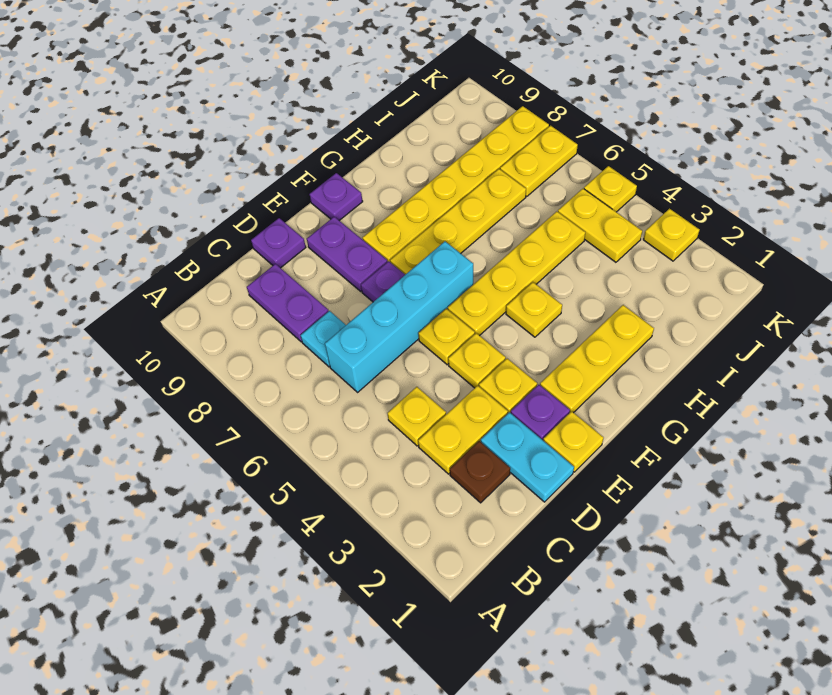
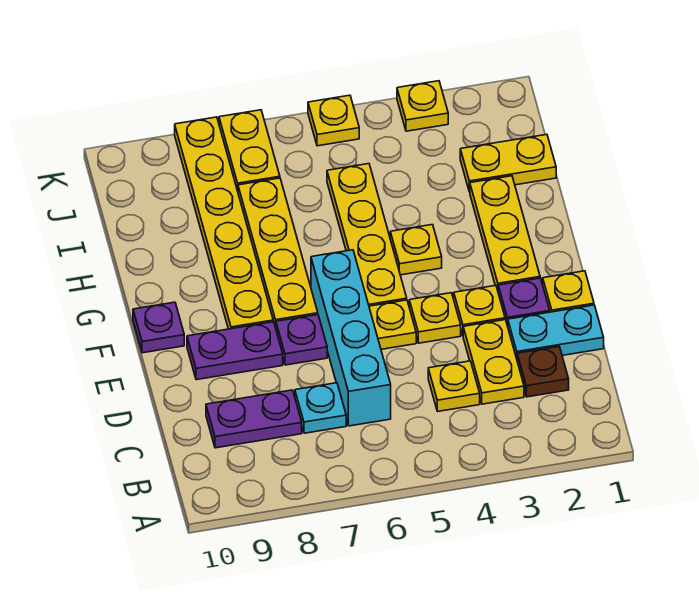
purple plate D10 level 1 -> none
yellow plate J4:J5 level 1 -> yellow plate I1:I2 level 1

